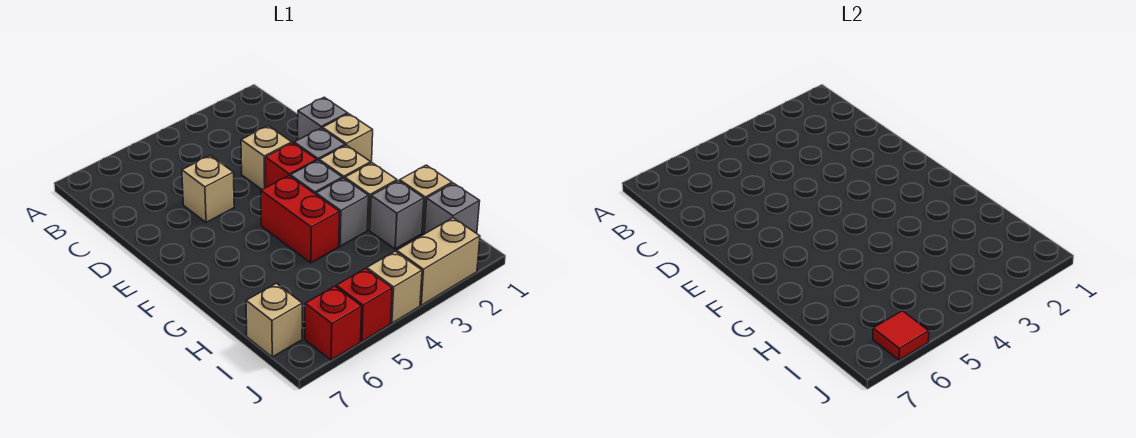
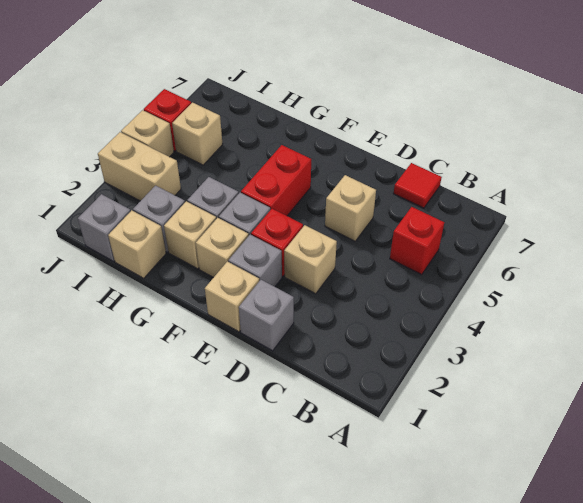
red brick F4:G4 level 1 -> red brick F4:F5 level 1
tan brick I7 level 1 -> tan brick I5 level 1
tan brick J2:J3 level 1 -> tan brick I3:J3 level 1
red brick J6 level 1 -> red brick B5 level 1
red tile J6 level 2 -> red tile C7 level 1

